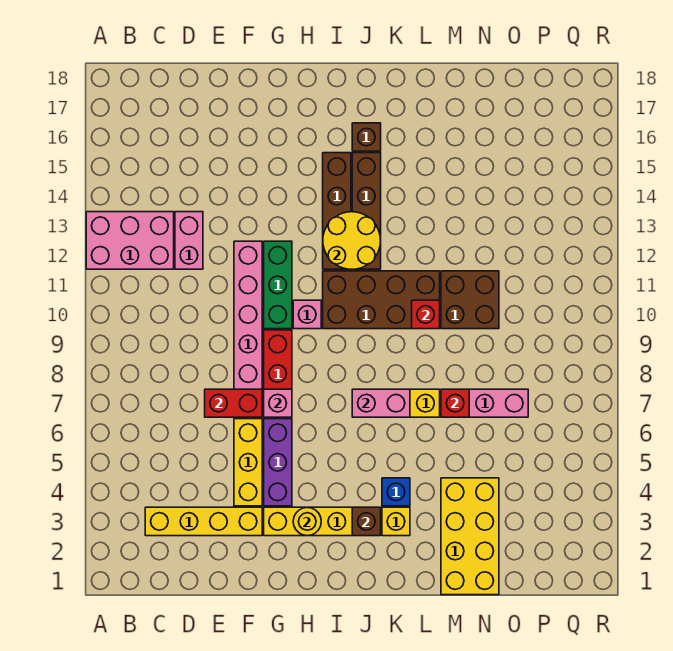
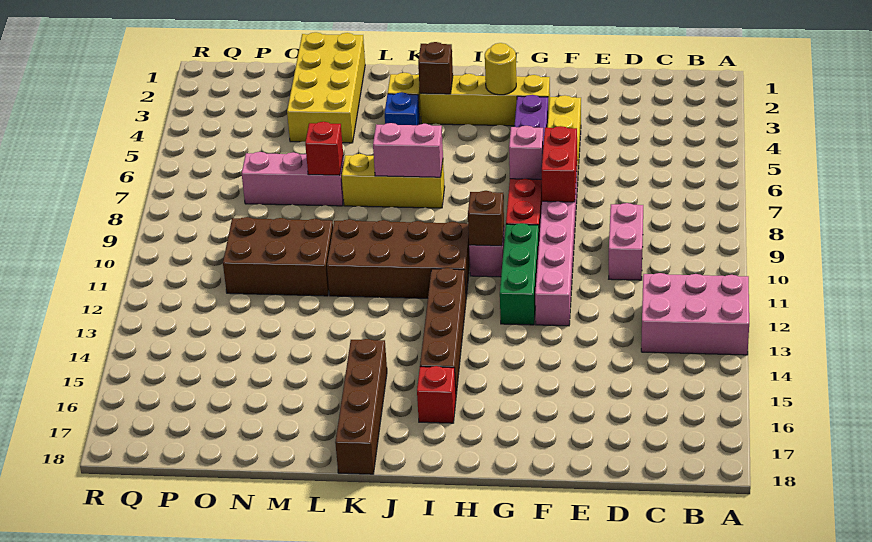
yellow brick C3:F3 level 1 -> none
pink brick D12:D13 level 1 -> pink brick D9:D10 level 1
red brick E7:F7 level 2 -> red brick F7:F8 level 2
yellow round brick I12:J13 level 2 -> none
brown brick J12:J15 level 1 -> brown brick K15:K18 level 1
brown brick J16 level 1 -> brown brick H10 level 2
red brick L10 level 2 -> red brick I16 level 1
brown brick M10:N11 level 1 -> brown brick M10:O11 level 1

